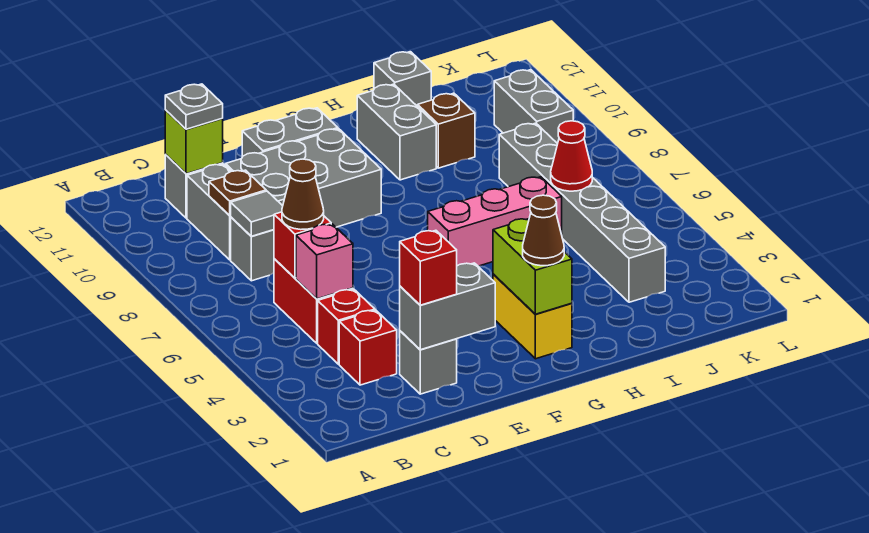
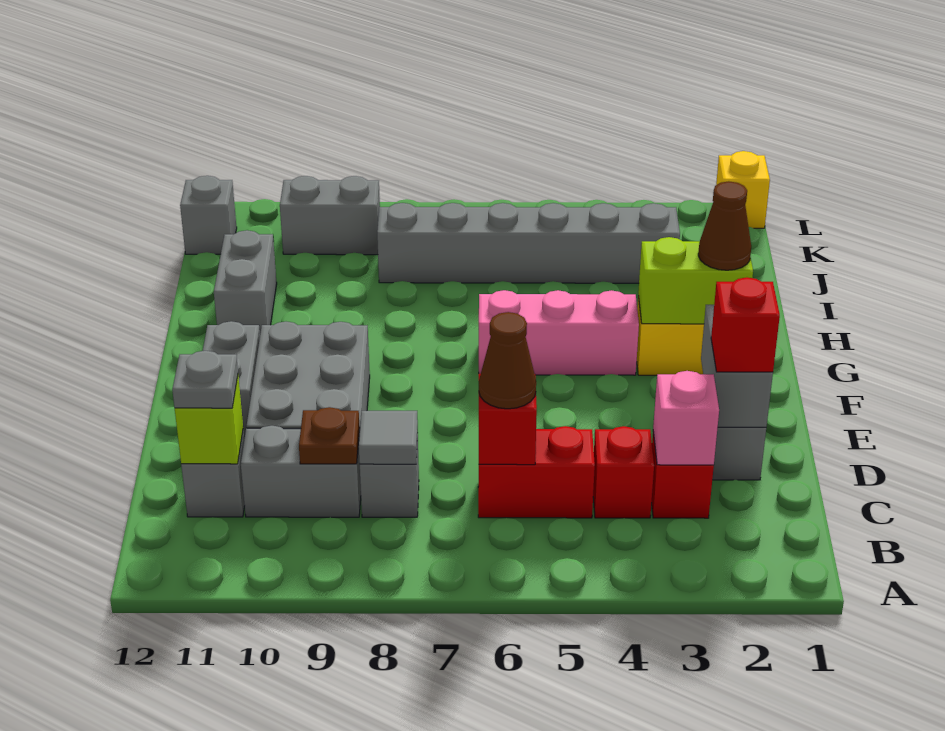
pink brick C5 level 2 -> pink brick C3 level 2
pink brick G6:I6 level 1 -> pink brick G4:G6 level 1
grey brick H10:H11 level 1 -> grey brick H11:I11 level 1
brown brick I10 level 1 -> none
grey brick I12 level 1 -> grey brick K12 level 1
red cone J6 level 2 -> none
none -> yellow brick L1 level 1

